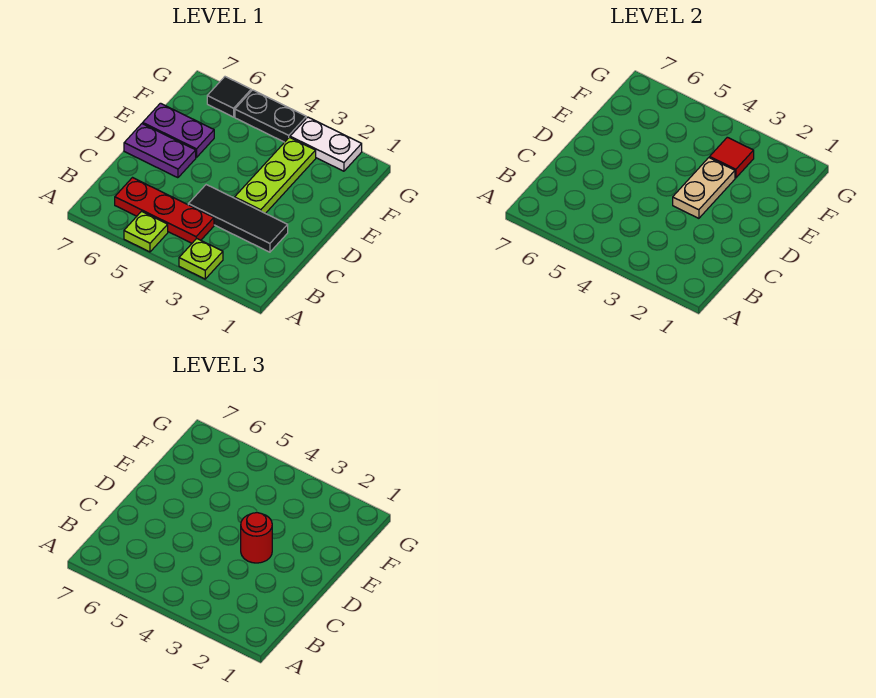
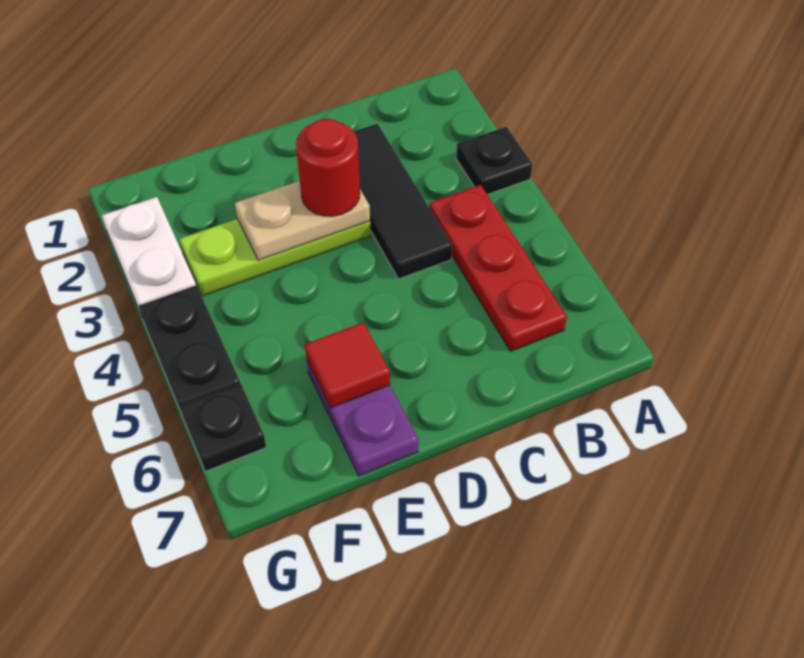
lime plate A3 level 1 -> black plate A3 level 1
lime plate A5 level 1 -> none
purple plate D6:D7 level 1 -> none
red tile F3 level 2 -> red tile E6 level 2
black tile G6 level 1 -> black plate G6 level 1

